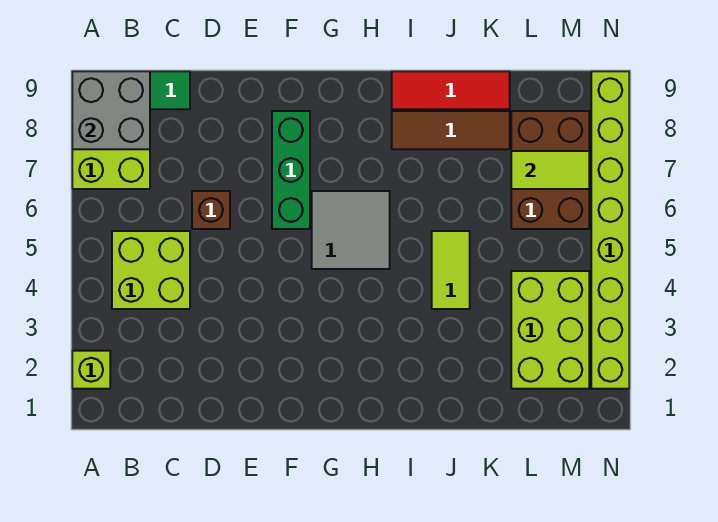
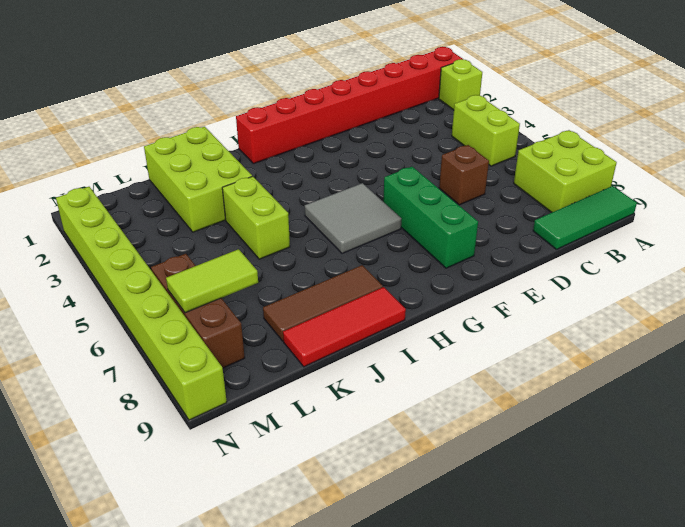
none -> red brick A1:H1 level 1
grey brick A8:B9 level 2 -> none
lime brick B4:C5 level 1 -> lime brick B4:B5 level 1
lime tile J4:J5 level 1 -> lime brick J4:J5 level 1
lime brick L2:M4 level 1 -> lime brick J1:K3 level 1
brown brick L6:M8 level 1 -> brown brick M6:M8 level 1

